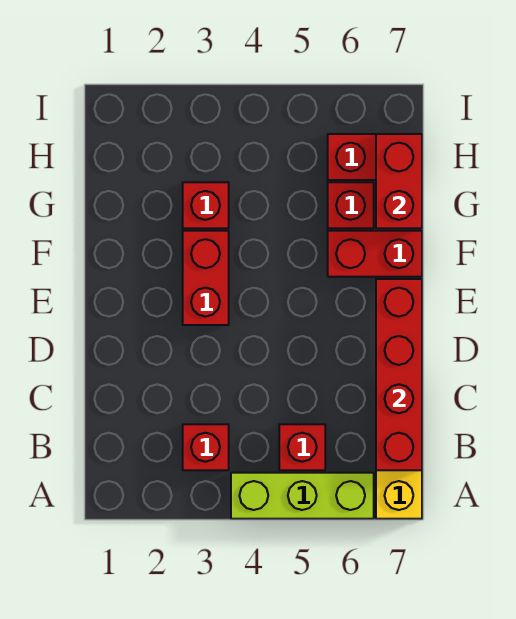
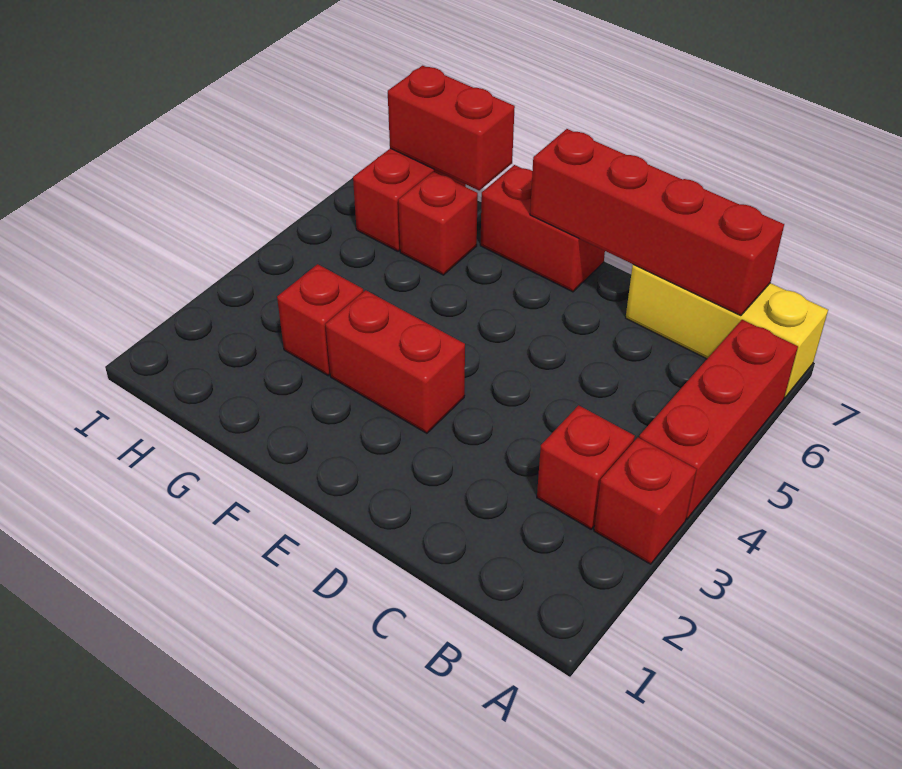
lime brick A4:A6 level 1 -> red brick A4:A6 level 1
red brick B5 level 1 -> red brick A3 level 1
red brick F6:F7 level 1 -> red brick E7:F7 level 1

